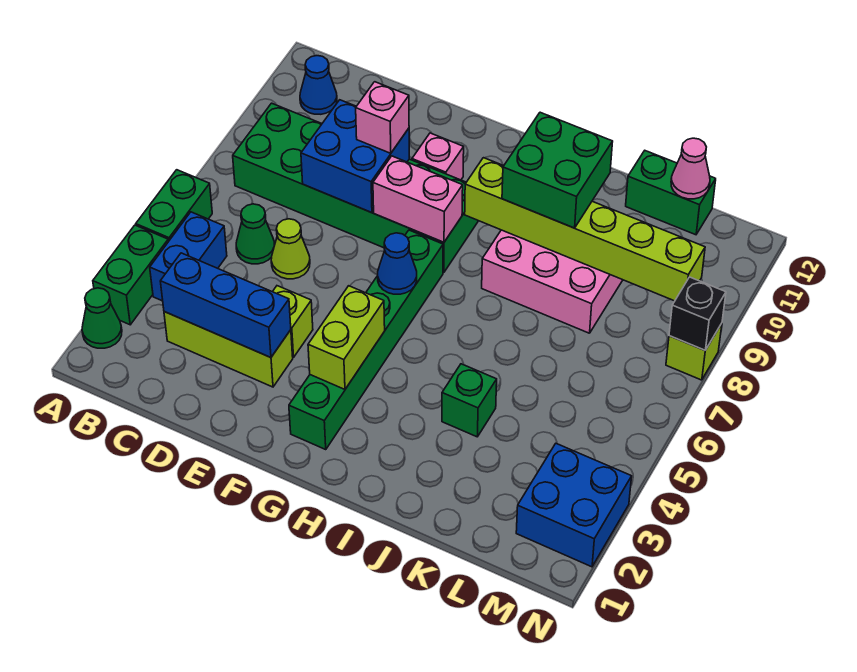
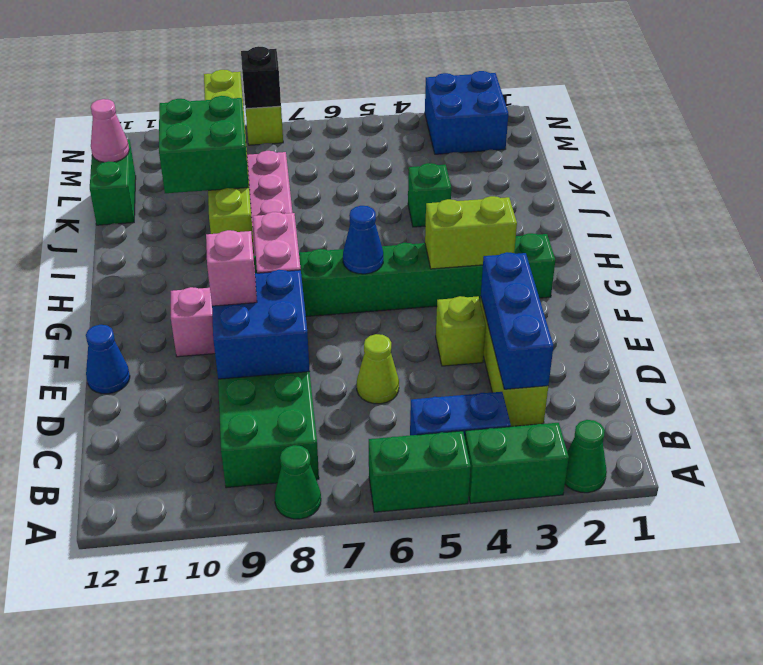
blue cone B11 level 1 -> blue cone E12 level 1
green cone C6 level 1 -> green cone A8 level 1

